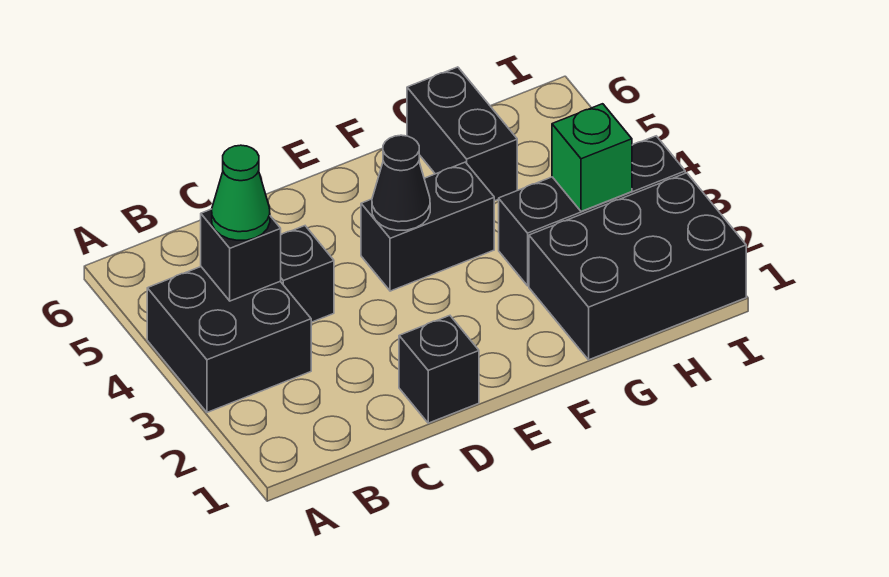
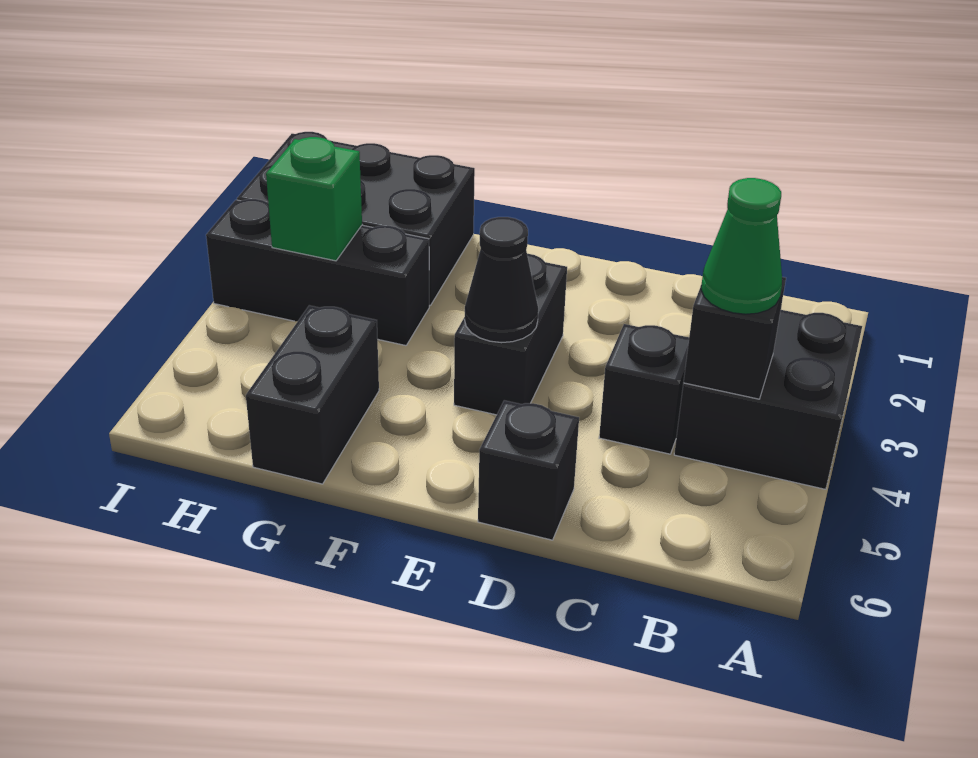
black brick D1 level 1 -> black brick D6 level 1
black brick E4:F4 level 1 -> black brick E3:E4 level 1

